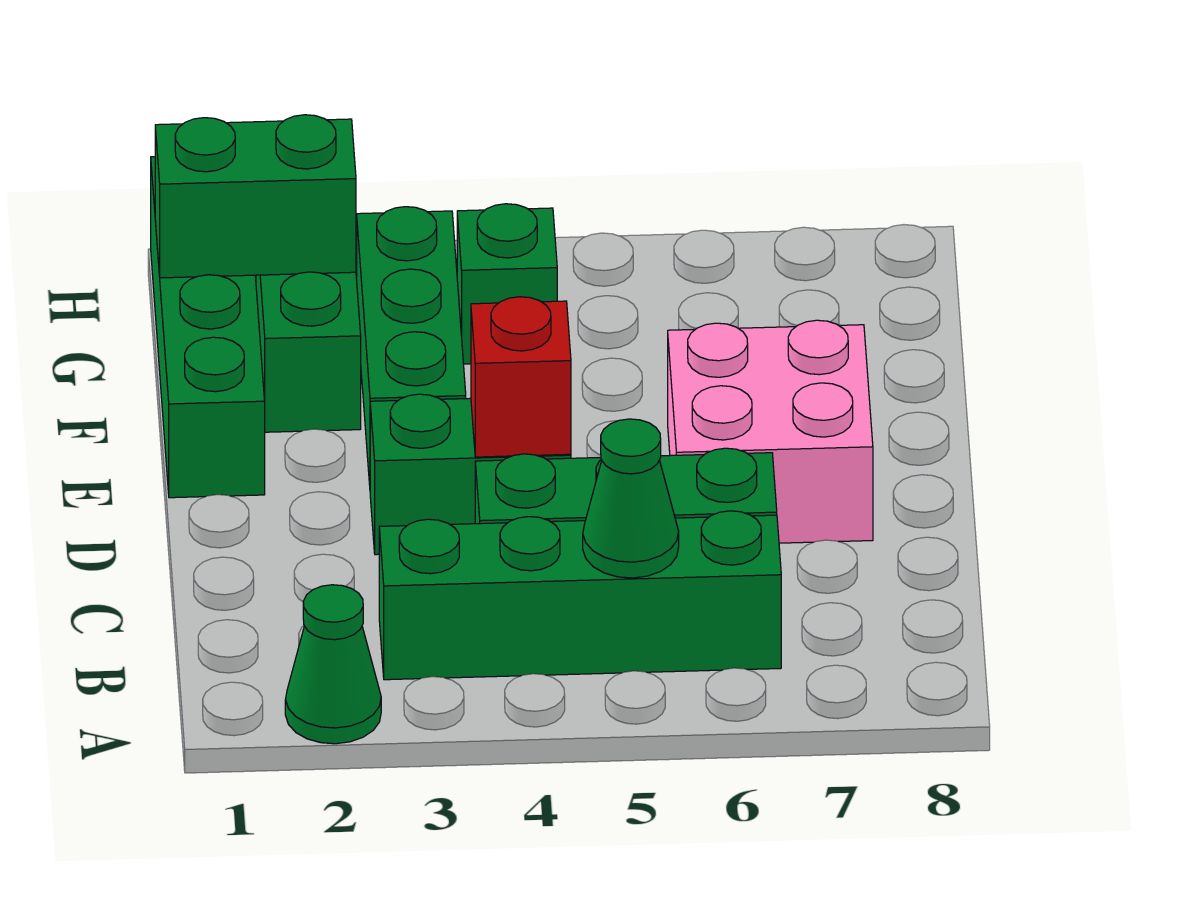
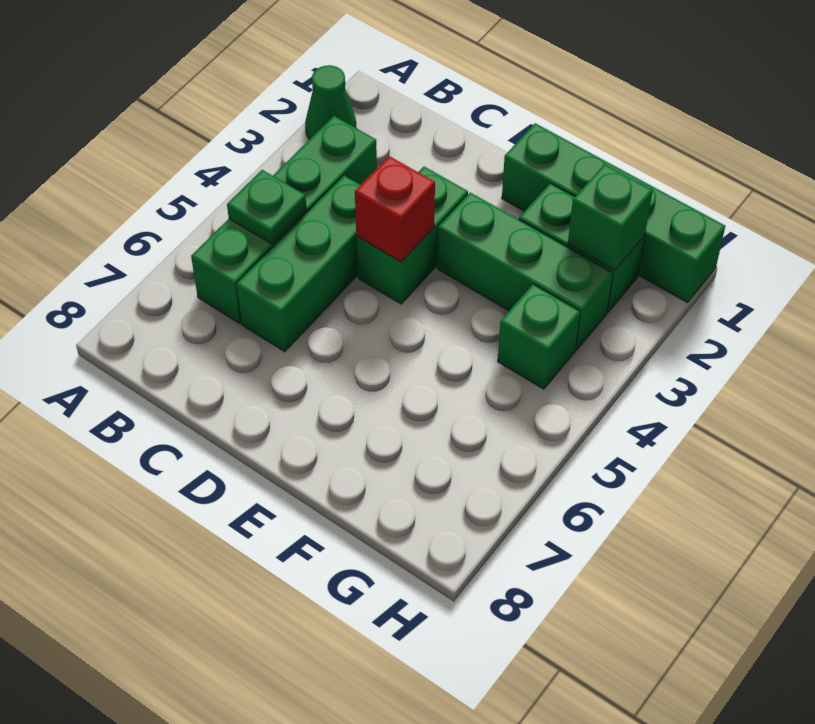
green cone B5 level 2 -> green plate B5 level 2
pink brick D6:E7 level 1 -> none
green brick G1:G2 level 2 -> green brick G2 level 2

